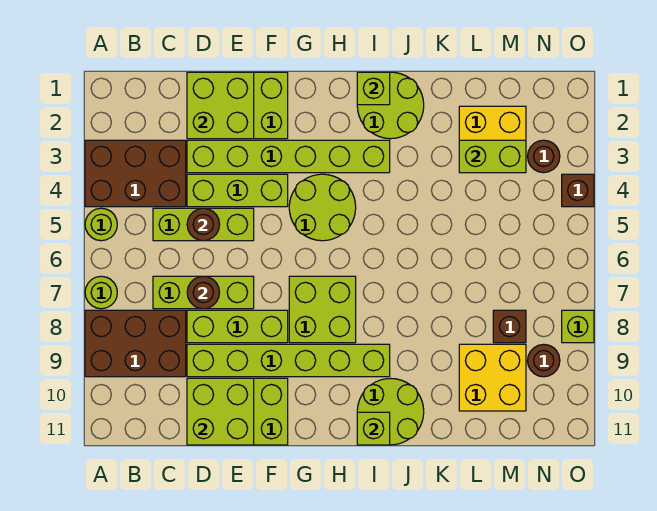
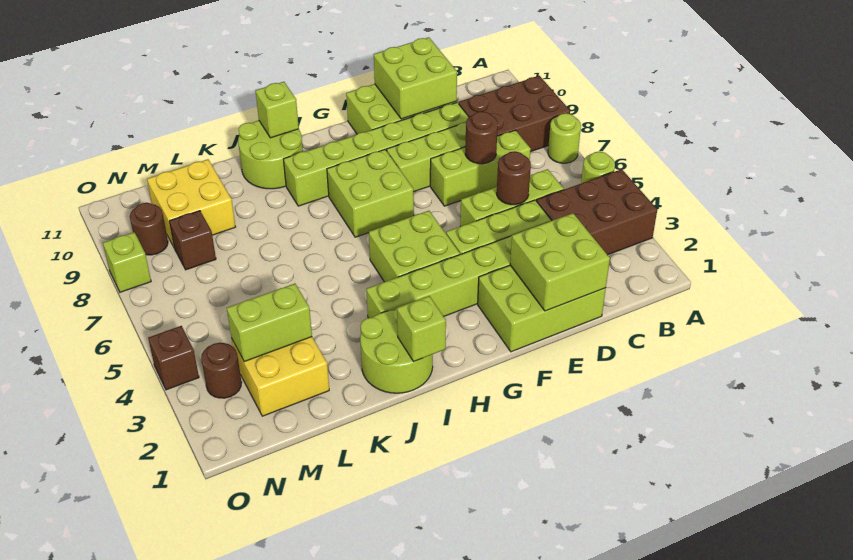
lime round brick G4:H5 level 1 -> lime brick G4:H5 level 1

